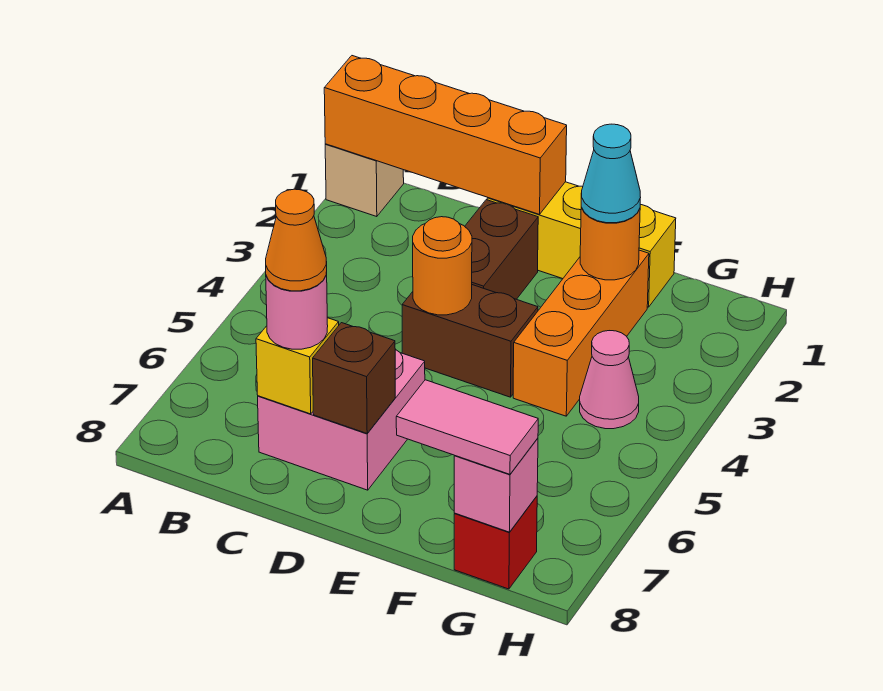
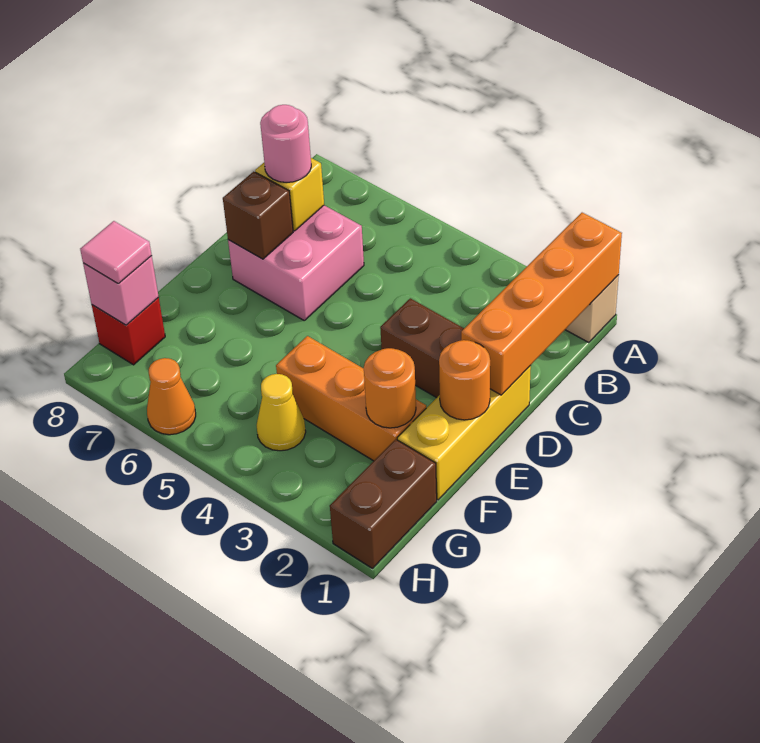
orange cone C7 level 4 -> orange cone H6 level 1
brown brick D4:E4 level 1 -> brown brick G1:H1 level 1
orange round brick D4 level 2 -> orange round brick E1 level 2
cyan cone F2 level 3 -> none
pink tile F8:G8 level 3 -> pink tile G8 level 3
pink cone G4 level 1 -> yellow cone G4 level 1

